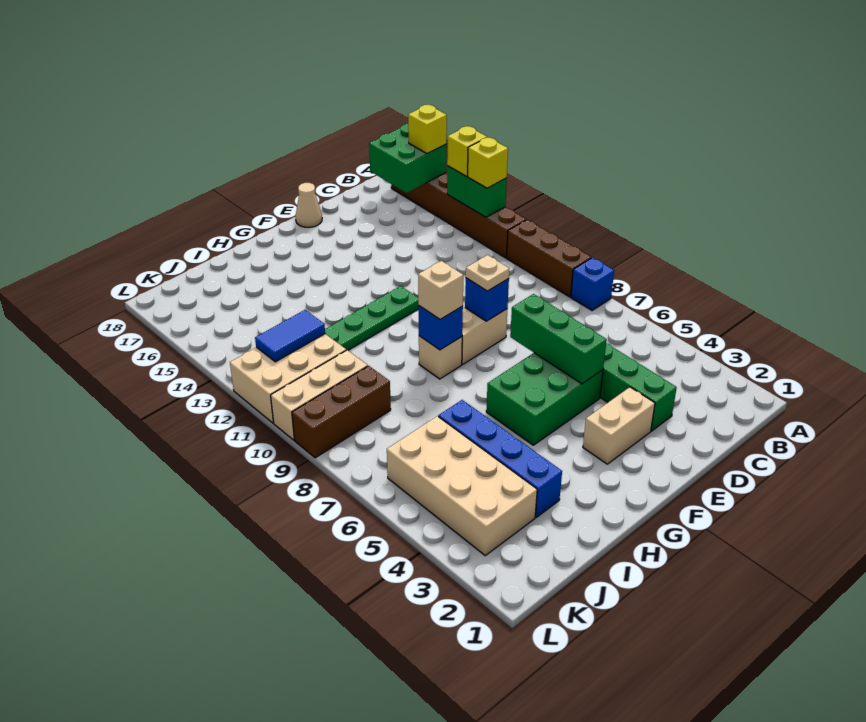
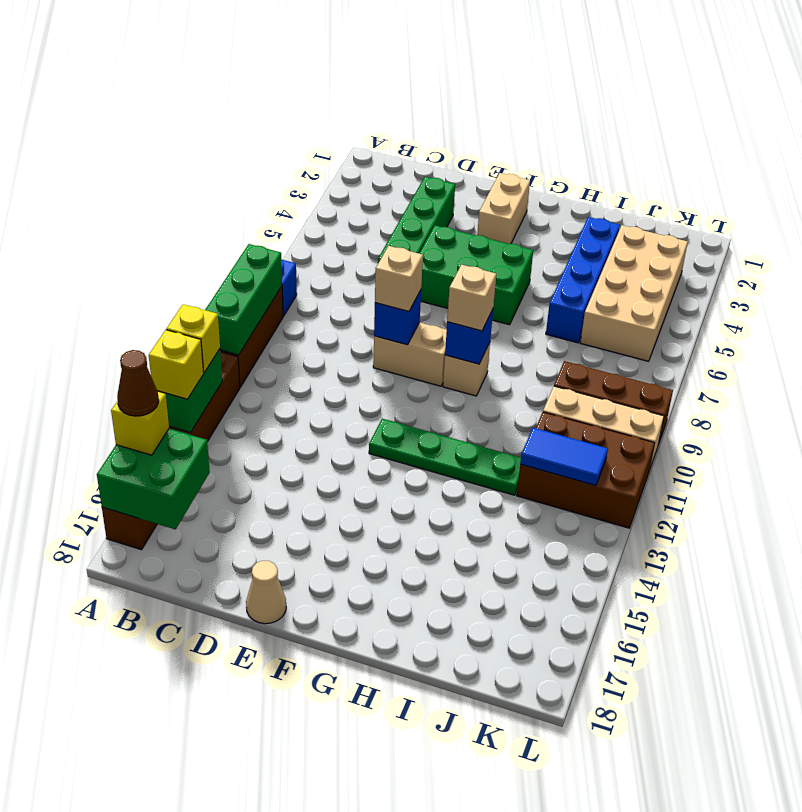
none -> brown cone A16 level 4
tan brick E3:F3 level 1 -> tan brick F2:F3 level 1
green brick E5:E7 level 2 -> green brick A9:A11 level 2
tan plate E9 level 3 -> tan brick E9 level 3
tan brick J11:L12 level 1 -> brown brick J11:L12 level 1

